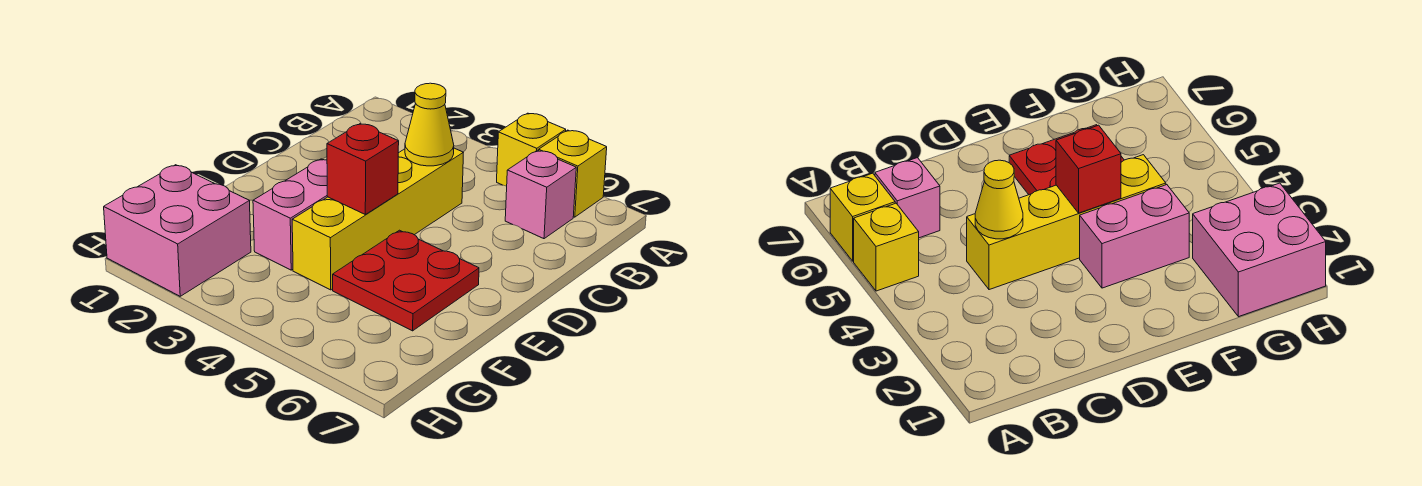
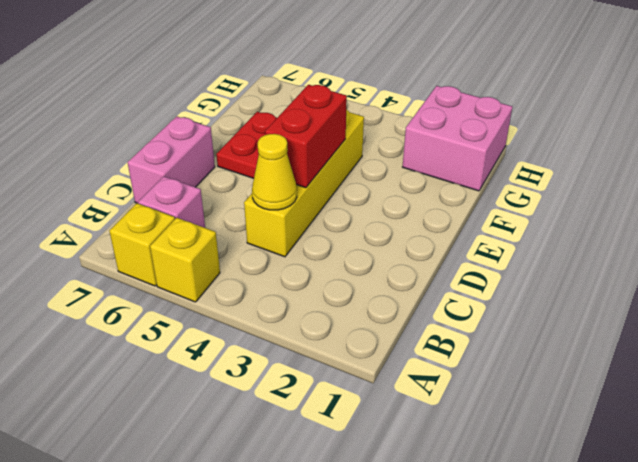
pink brick E3:F3 level 1 -> pink brick C7:D7 level 1
red brick E4 level 2 -> red brick D4:E4 level 2

